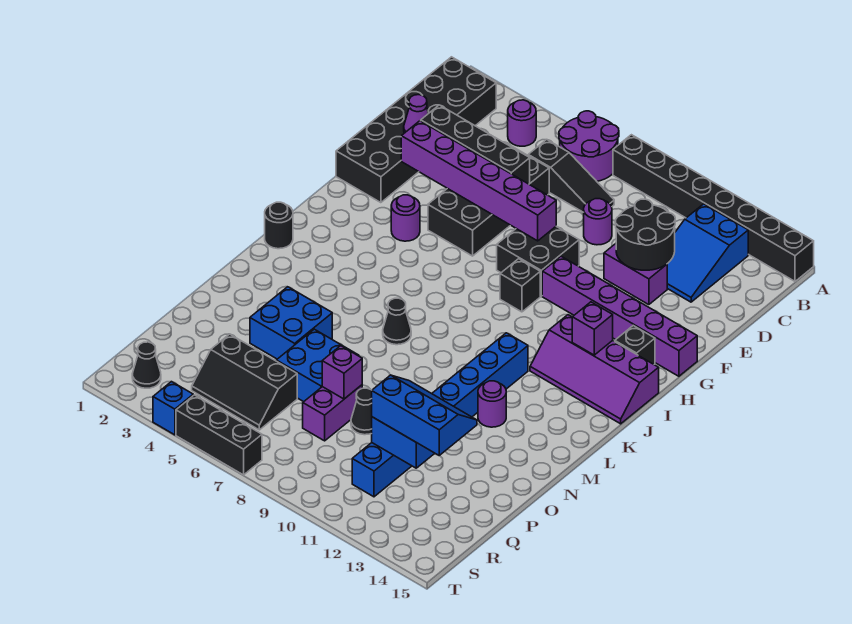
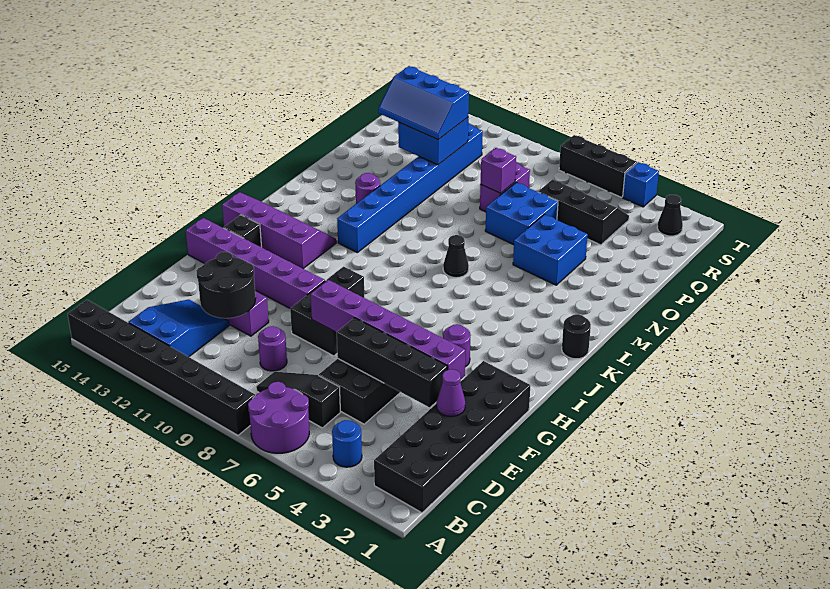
purple round brick B4 level 1 -> blue round brick B4 level 1
purple brick I13 level 2 -> none
black cone P9 level 1 -> none

